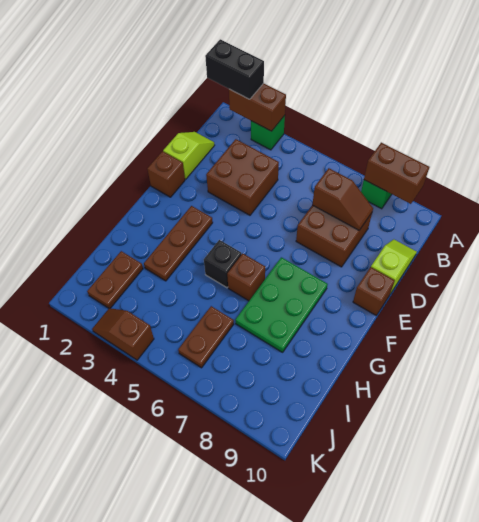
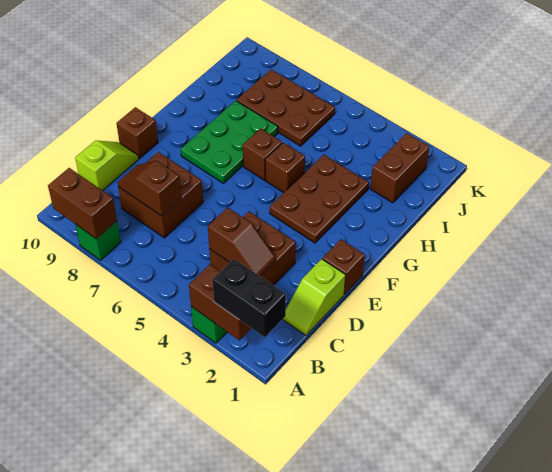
lime slope C10:D10 level 1 top D -> lime slope C10:D10 level 1 top C
brown plate F3:H3 level 1 -> brown plate F3:H4 level 1
black brick G5 level 1 -> brown brick G5 level 1
brown plate I2:J2 level 1 -> brown brick I2:J2 level 1
brown plate I6:J6 level 1 -> brown plate I6:J8 level 1
brown slope K3:K4 level 1 top 4 -> brown slope C3:C4 level 2 top 4

